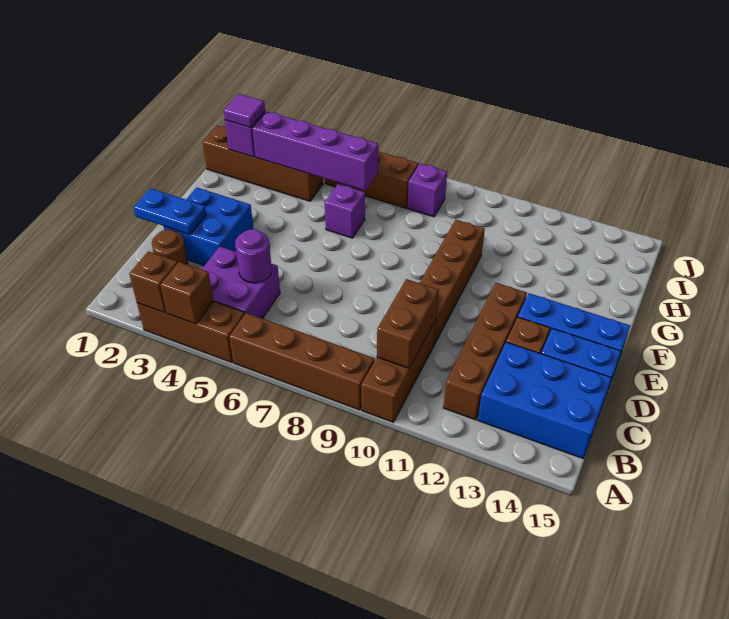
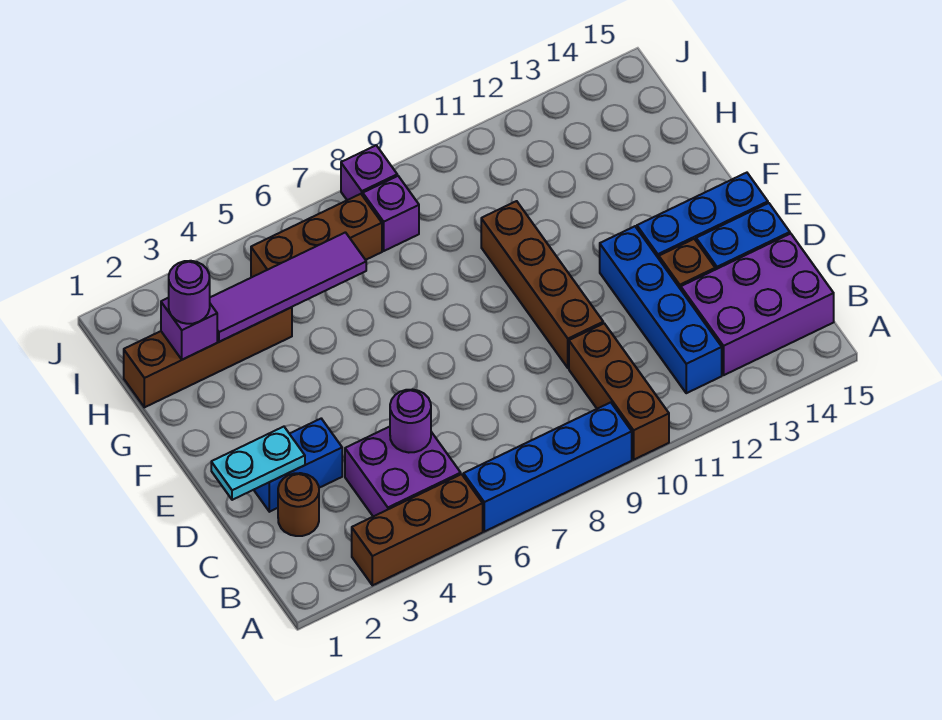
brown brick A3 level 2 -> none
brown brick A4 level 2 -> none
brown brick A6:A9 level 1 -> blue brick A6:A9 level 1
brown brick B10:C10 level 2 -> none
brown brick B12:E12 level 1 -> blue brick B12:E12 level 1
blue brick B13:C15 level 1 -> purple brick B13:C15 level 1
blue plate D1:D2 level 2 -> cyan plate D1:D2 level 2
blue brick D2:E3 level 1 -> blue brick D2:D3 level 1
purple brick G6 level 1 -> purple brick J8 level 1
purple tile H2 level 3 -> purple round brick H2 level 3
purple brick H3:H6 level 2 -> purple tile H3:H6 level 2

